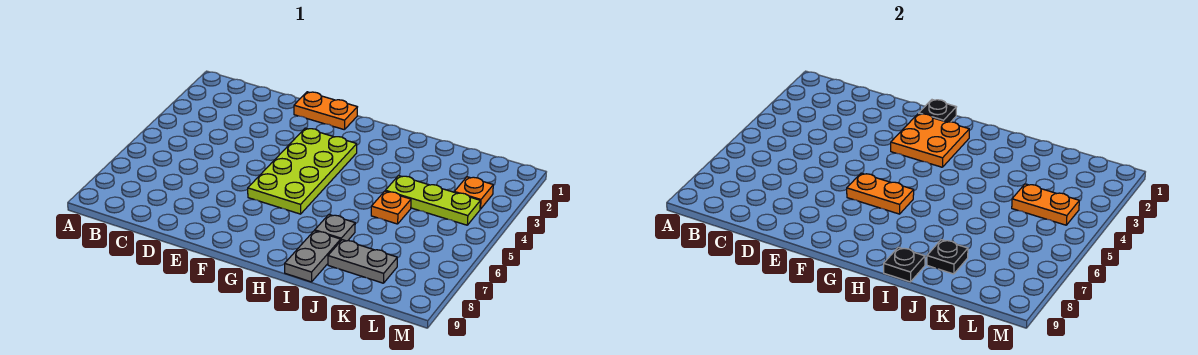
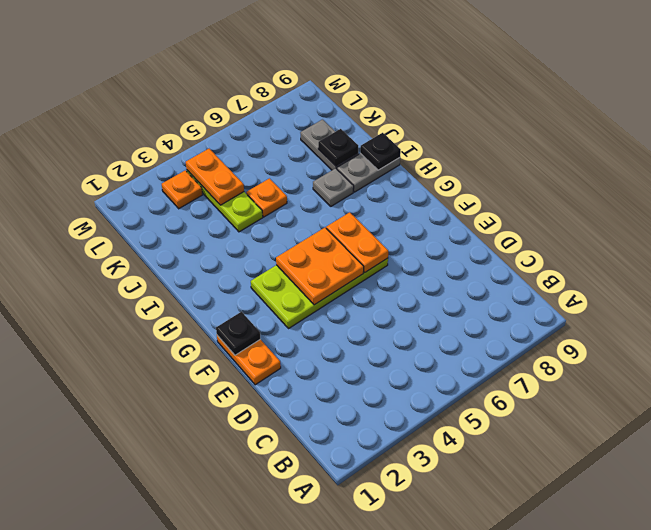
orange plate F2:G3 level 2 -> orange plate F4:G5 level 2

